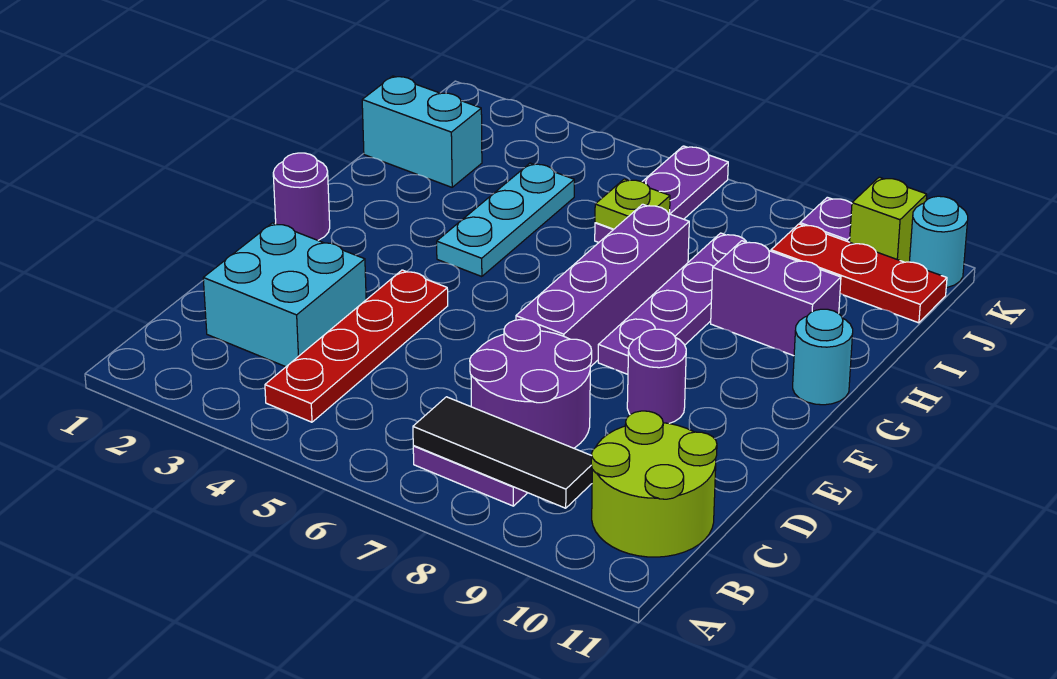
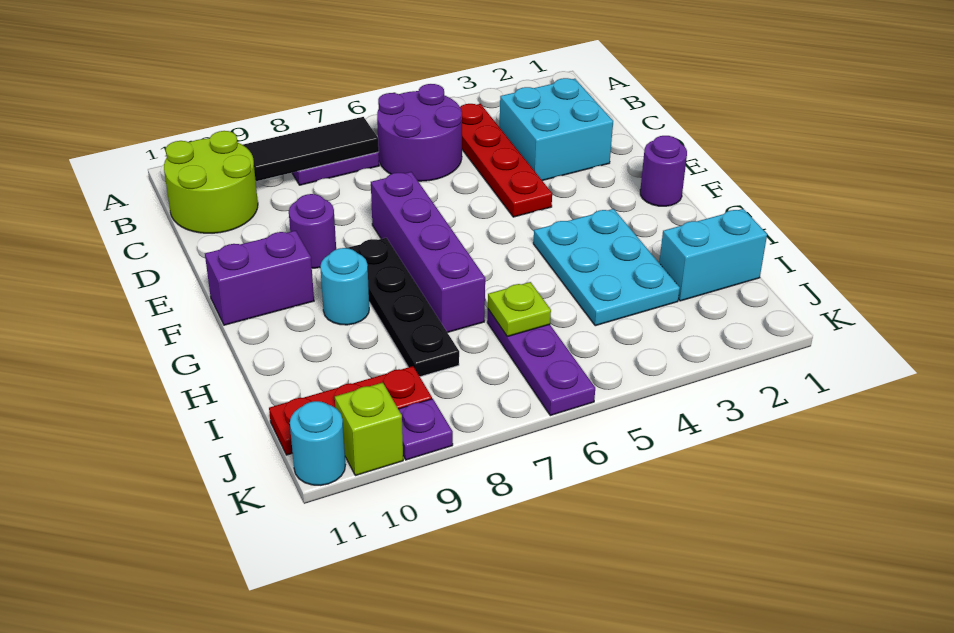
purple round brick C7:D8 level 1 -> purple round brick B5:C6 level 1
purple plate F8:I8 level 1 -> black plate F8:I8 level 1
cyan plate G4:I4 level 1 -> cyan plate G3:I4 level 1
cyan round brick G11 level 1 -> cyan round brick G9 level 1
purple brick H9:H10 level 1 -> purple brick F10:F11 level 1

